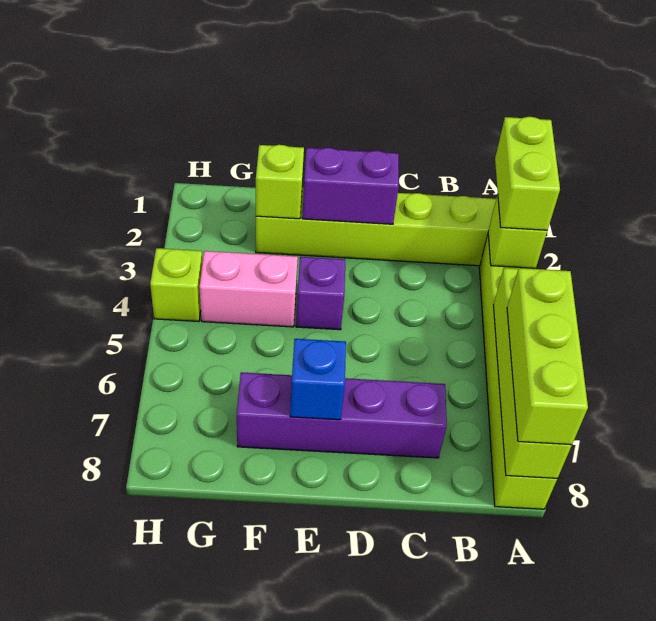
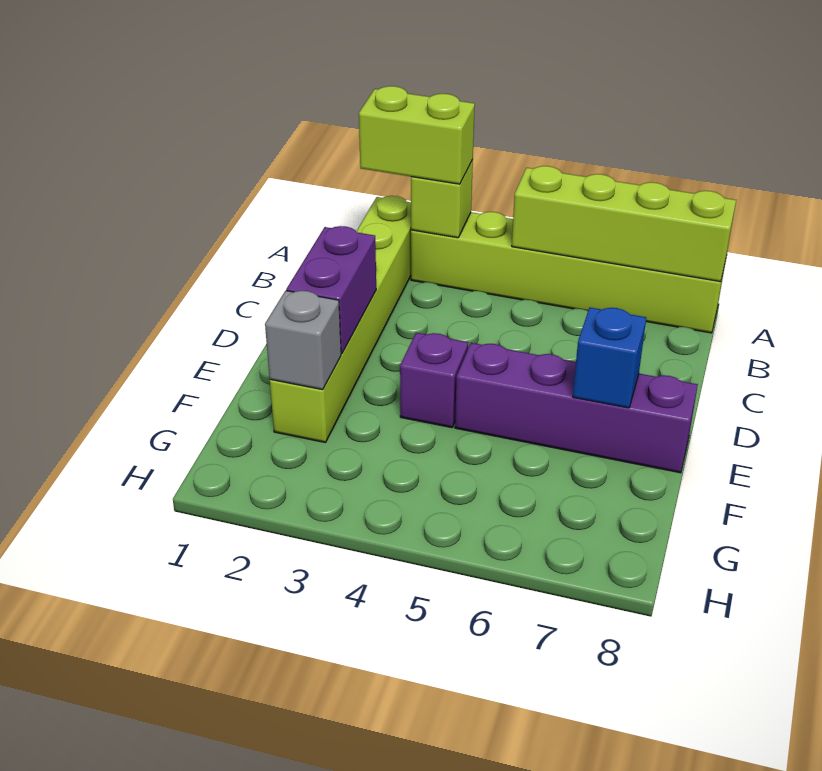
lime brick A6:A8 level 3 -> none
purple brick C7:F7 level 1 -> purple brick E5:E8 level 1
lime brick F2 level 2 -> grey brick F2 level 2
pink brick F4:G4 level 1 -> none
lime brick H4 level 1 -> none

